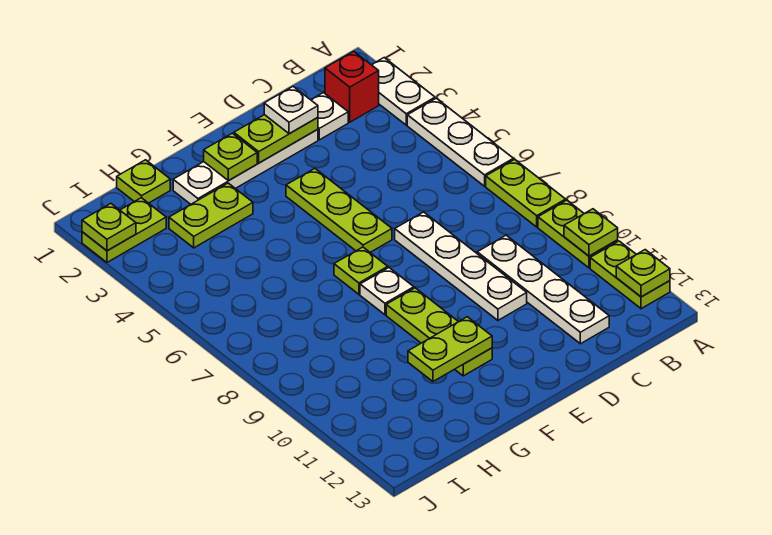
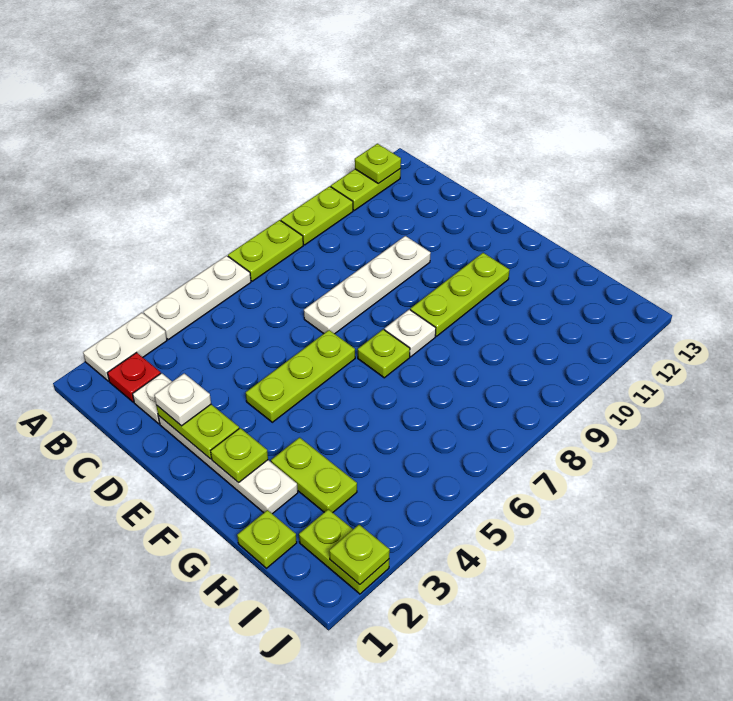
lime plate A10 level 2 -> none
red brick B2 level 1 -> red plate B2 level 1
white plate C9:C12 level 1 -> none
lime plate F11:G11 level 2 -> none

